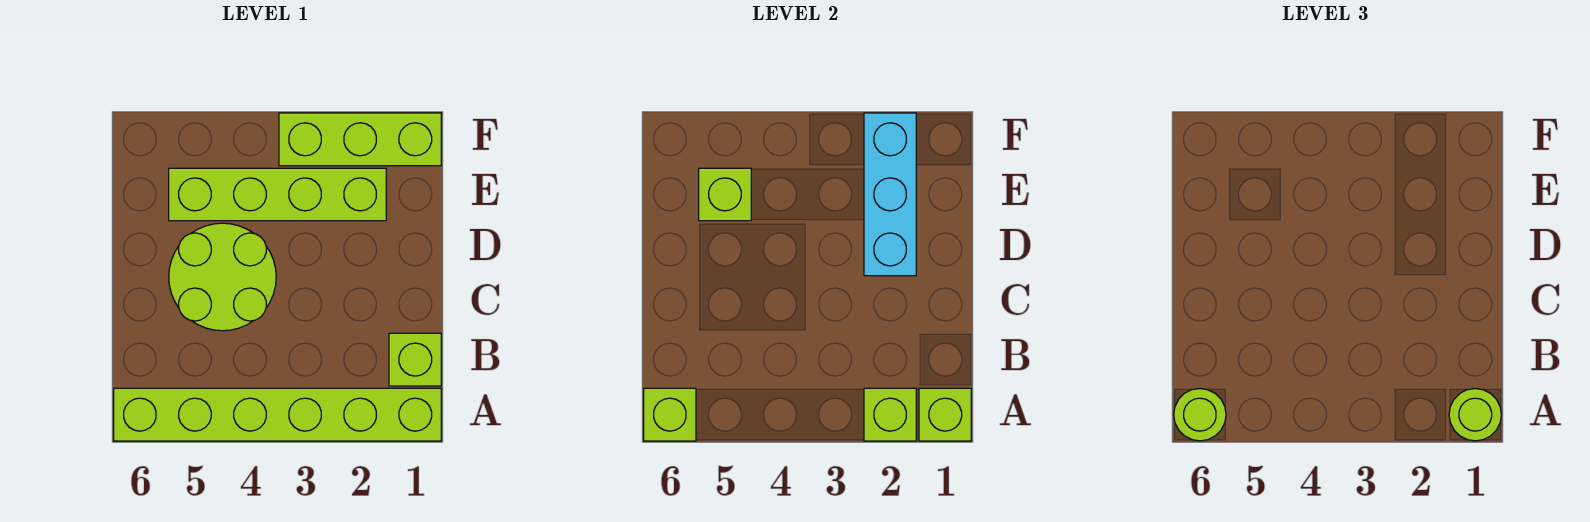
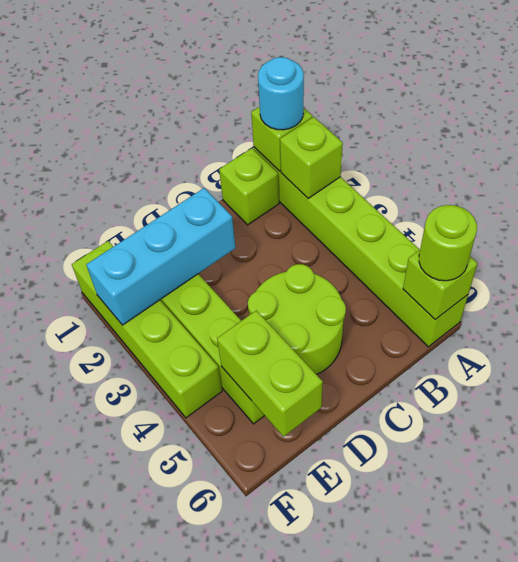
lime round brick A1 level 3 -> cyan round brick A1 level 3
lime brick E5 level 2 -> lime brick E5:E6 level 2
lime brick F1:F3 level 1 -> lime brick F1:F4 level 1

